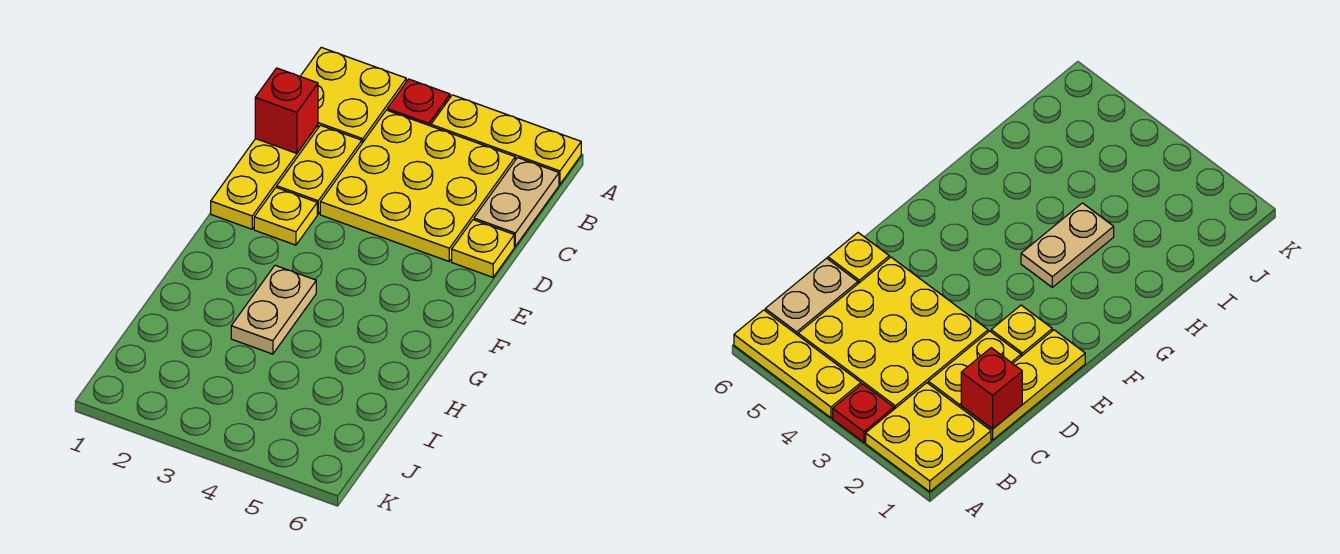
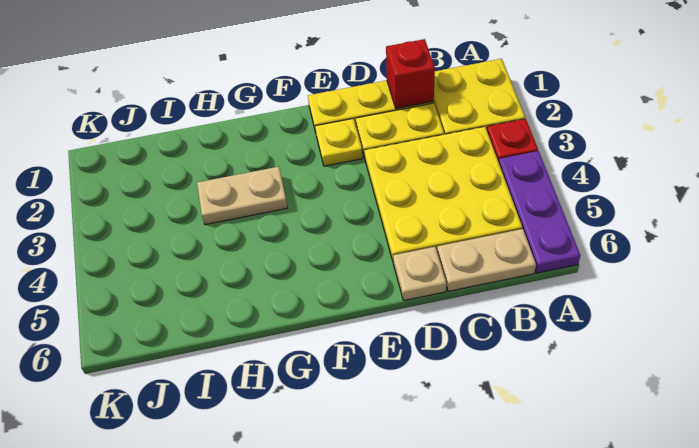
yellow plate A4:A6 level 1 -> purple plate A4:A6 level 1
yellow plate D6 level 1 -> tan plate D6 level 1

